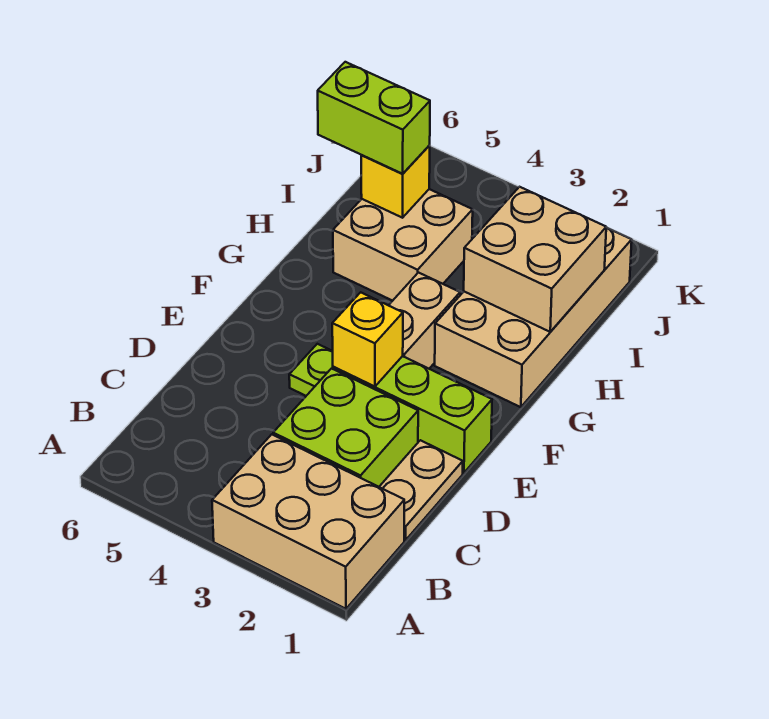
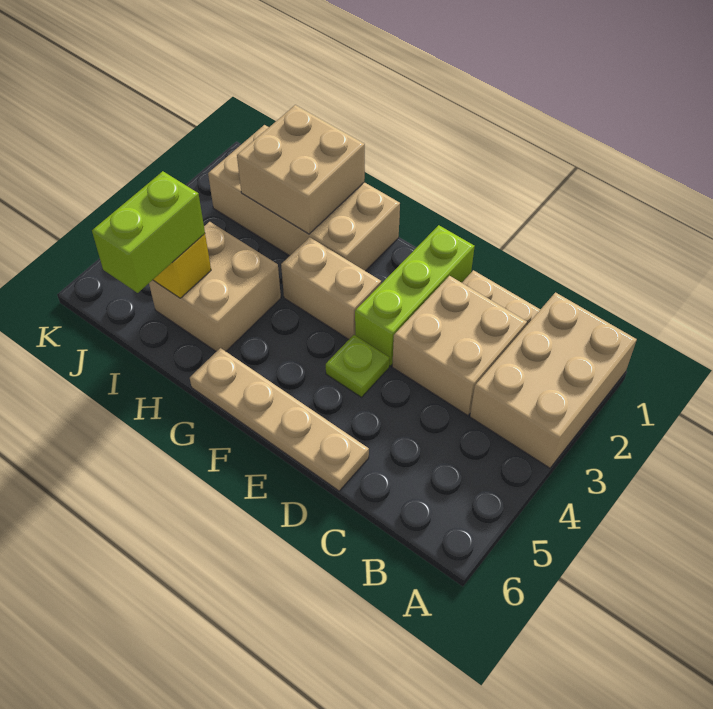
lime brick C2:D3 level 1 -> tan brick C2:D3 level 1
none -> tan plate D6:G6 level 1
yellow brick E3 level 2 -> none

